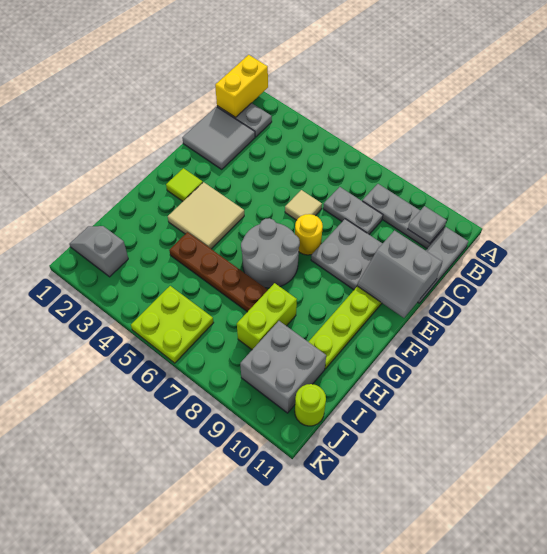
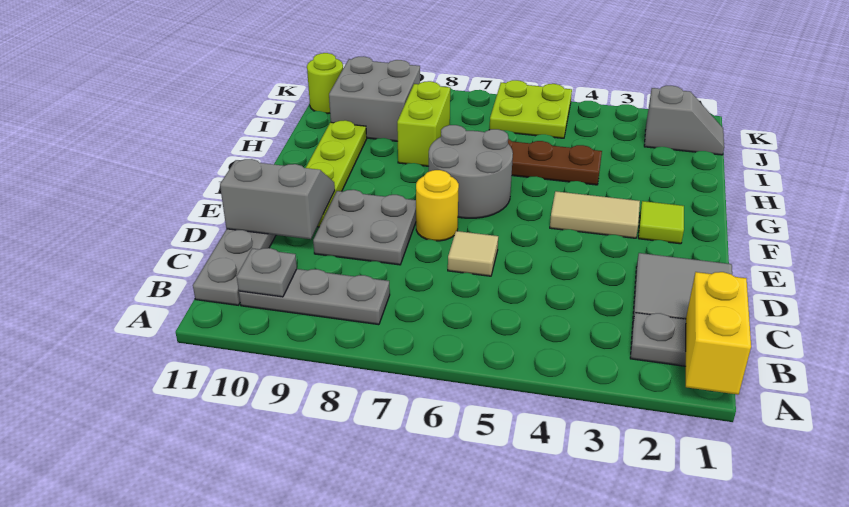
grey plate C7:C8 level 1 -> none
tan tile F3:G4 level 1 -> tan tile F3:F4 level 1

